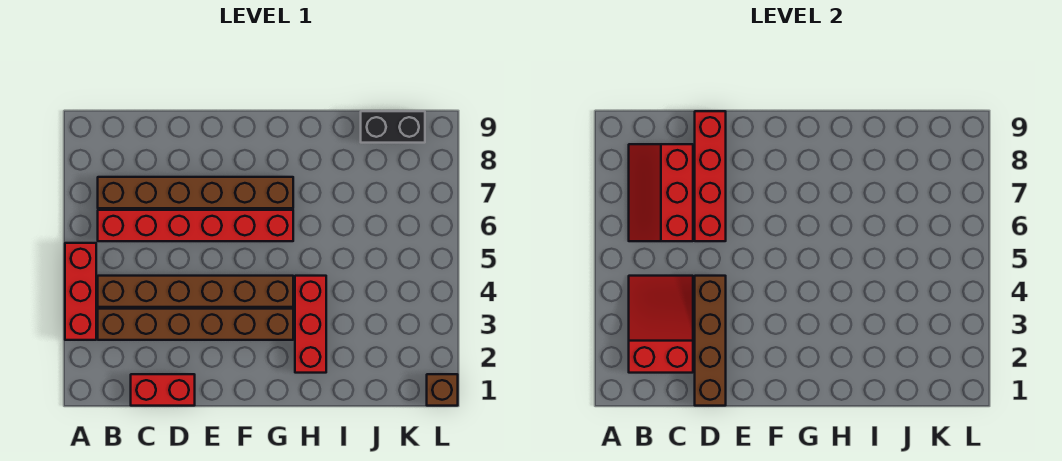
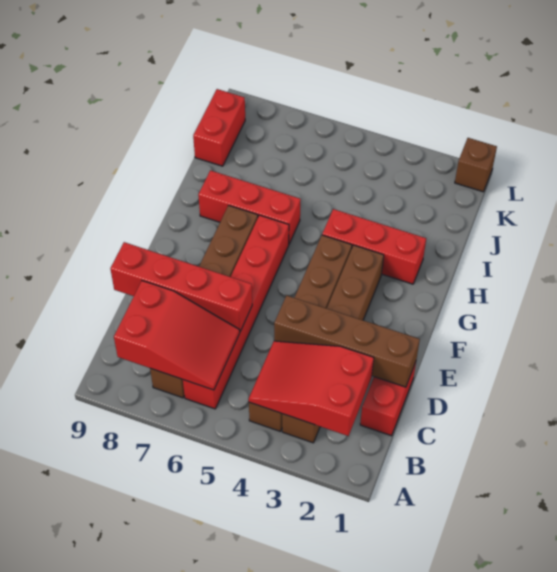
red brick A3:A5 level 1 -> red brick H6:H8 level 1
red slope B6:C8 level 2 top C -> red slope B6:C8 level 2 top 8
black brick J9:K9 level 1 -> red brick J9:K9 level 1

